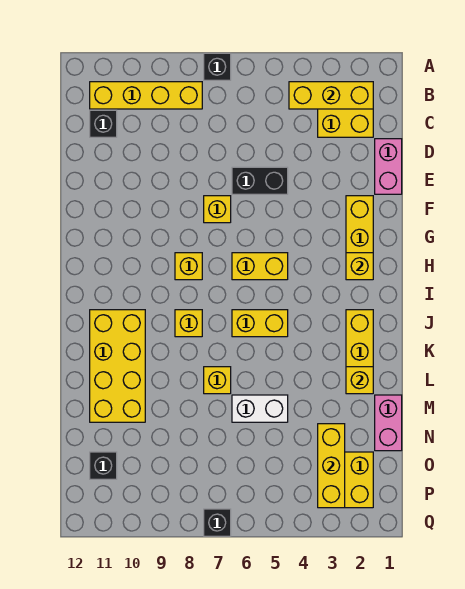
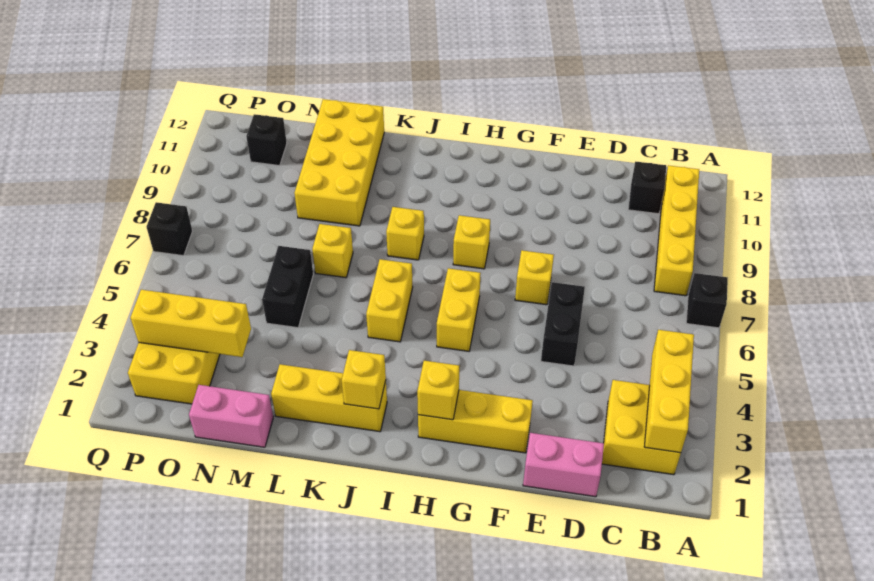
yellow brick J10:M11 level 1 -> yellow brick L9:M12 level 1
yellow brick L2 level 2 -> yellow brick J2 level 2
white brick M5:M6 level 1 -> black brick M5:M6 level 1

